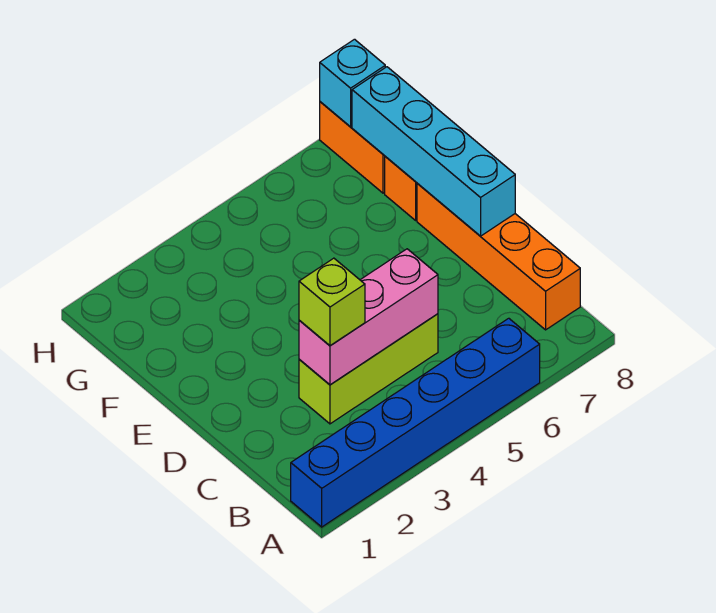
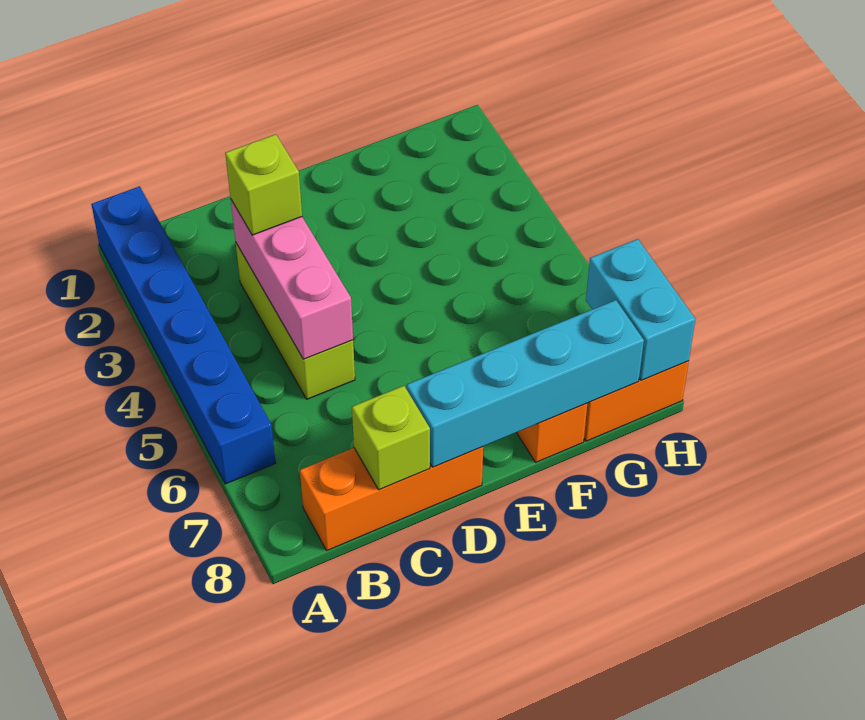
orange brick B8:E8 level 1 -> orange brick B8:D8 level 1
none -> lime brick C8 level 2
cyan brick H8 level 2 -> cyan brick H7:H8 level 2

